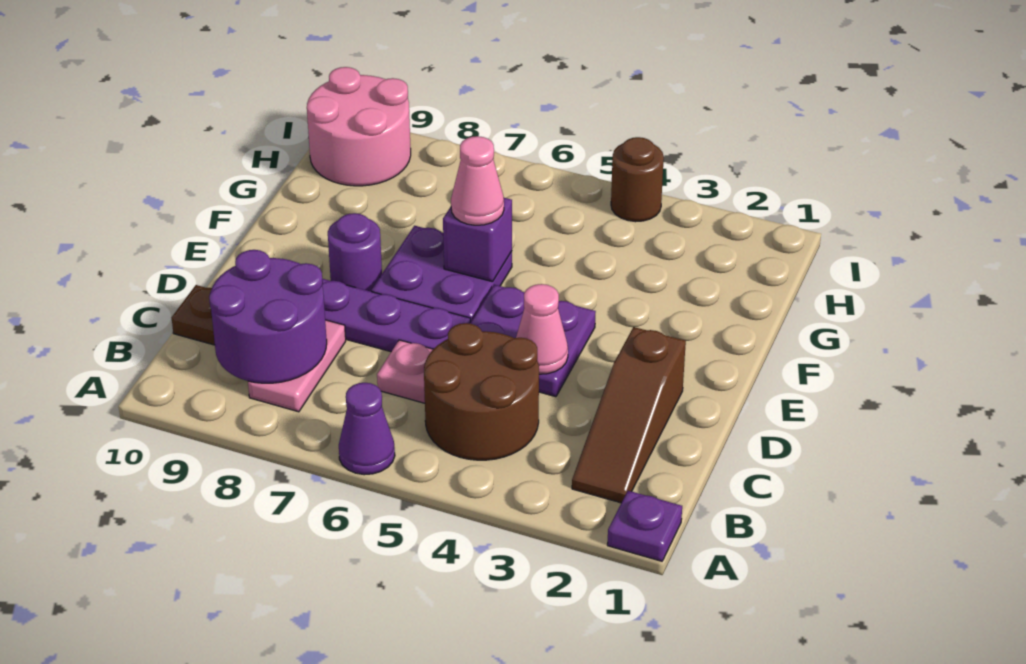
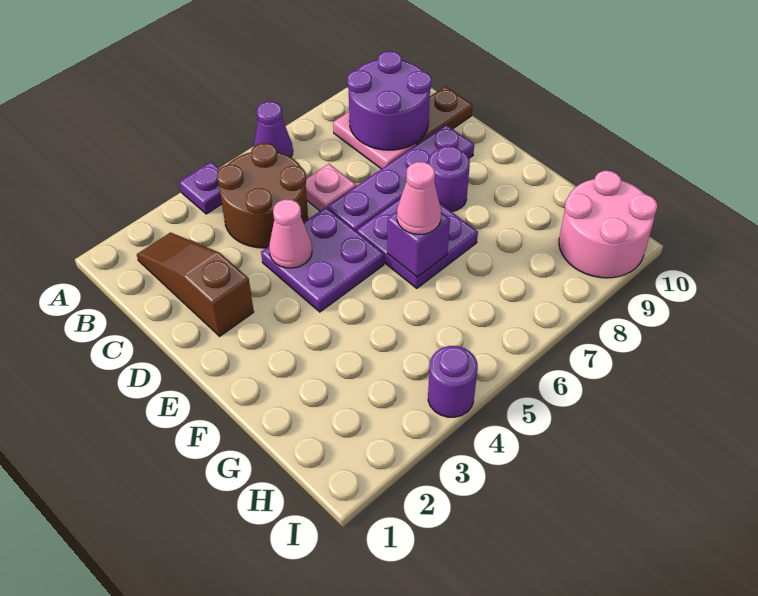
purple plate A1 level 1 -> purple plate A4 level 1
brown round brick I4 level 1 -> purple round brick I4 level 1

